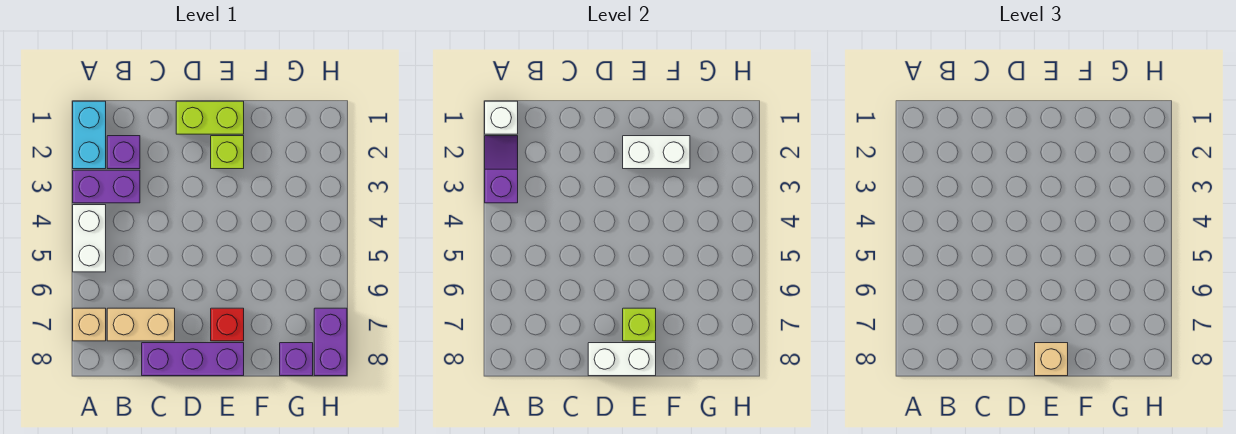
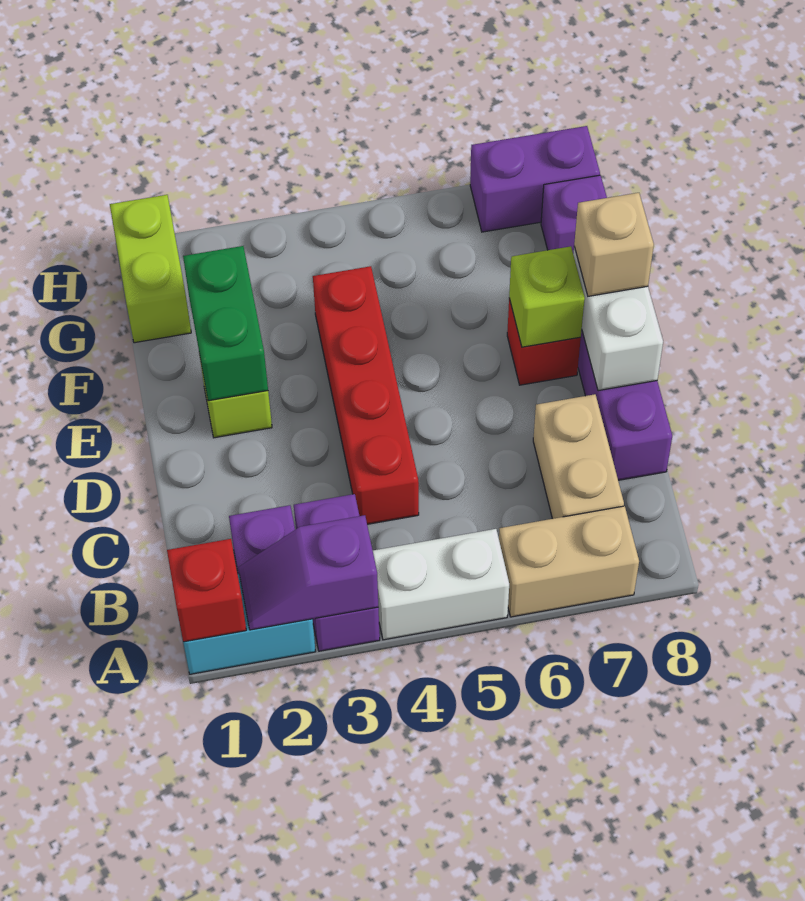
white brick A1 level 2 -> red brick A1 level 2
tan brick A7 level 1 -> tan brick A6:A7 level 1
none -> red brick C4:F4 level 1
lime brick D1:E1 level 1 -> lime brick G1:H1 level 1
white brick E2:F2 level 2 -> green brick E2:F2 level 2

